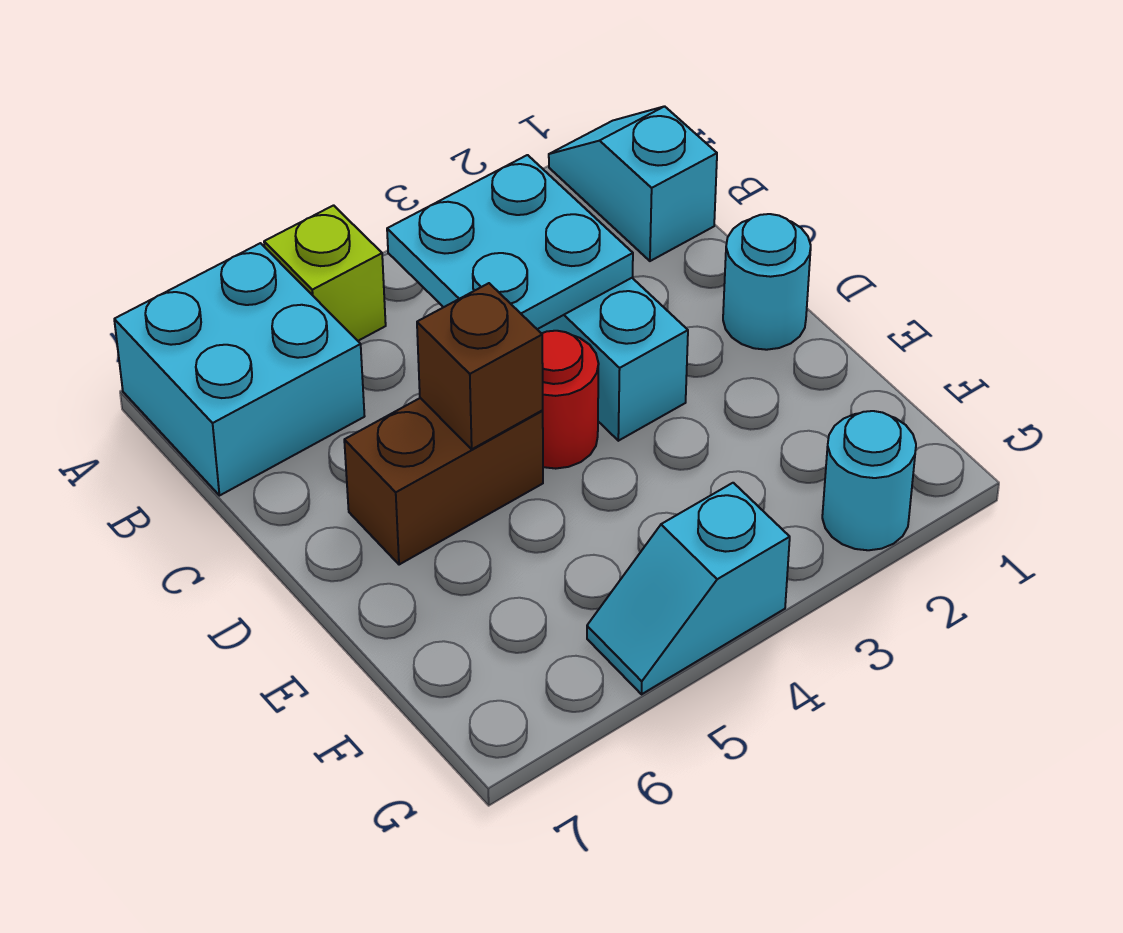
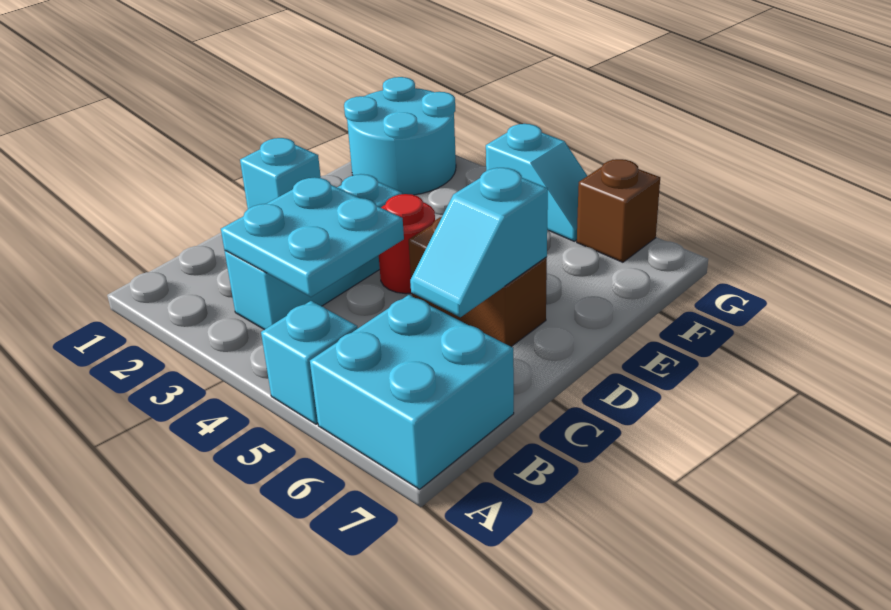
cyan slope A1:B1 level 1 top B -> cyan slope C6:D6 level 2 top D
lime brick A5 level 1 -> cyan brick A5 level 1
cyan round brick D1 level 1 -> cyan brick D1 level 1
brown brick D5 level 2 -> brown brick G6 level 1
cyan round brick G2 level 1 -> cyan round brick F1:G2 level 1

